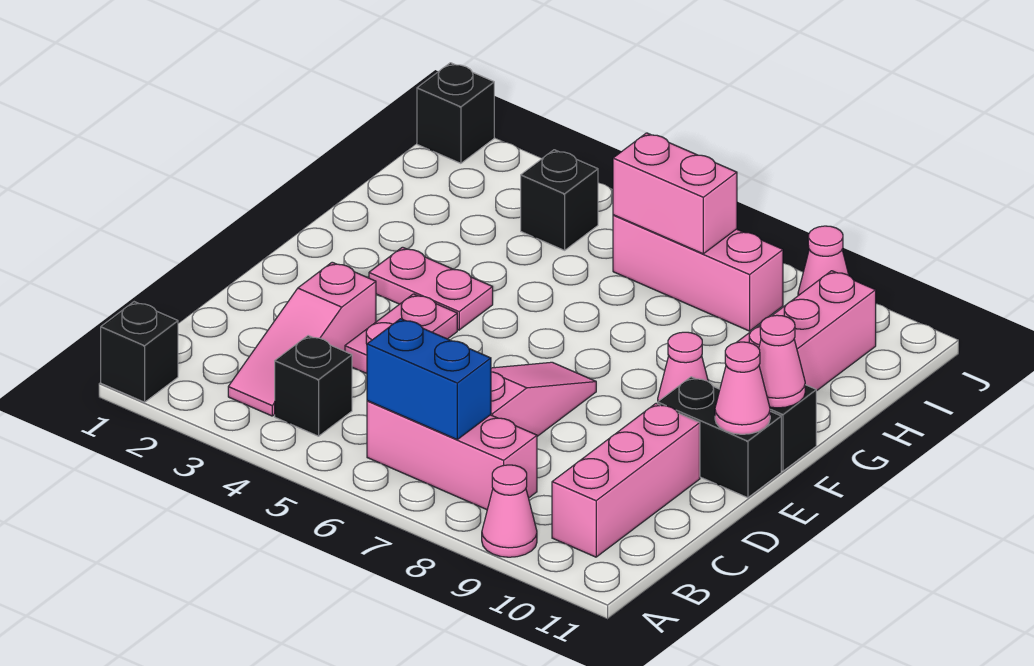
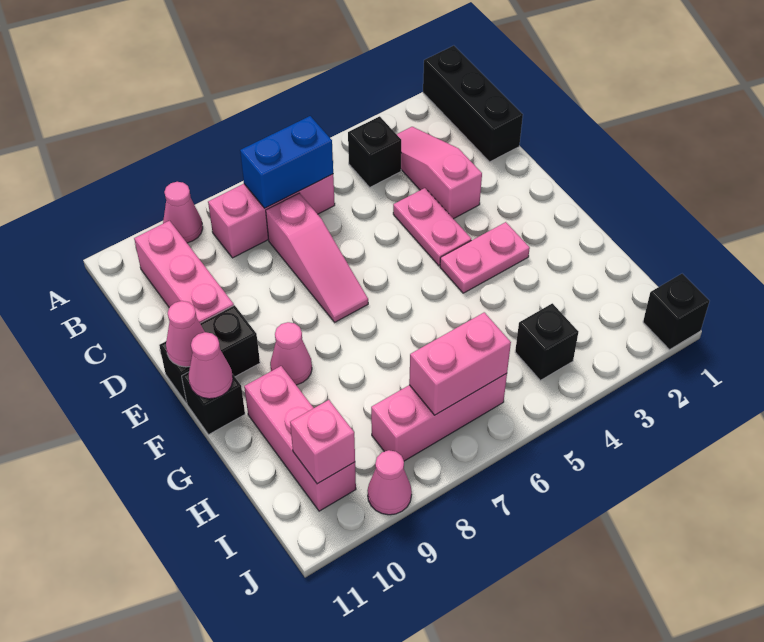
black brick A1 level 1 -> black brick A1:C1 level 1
none -> pink brick I10 level 2

